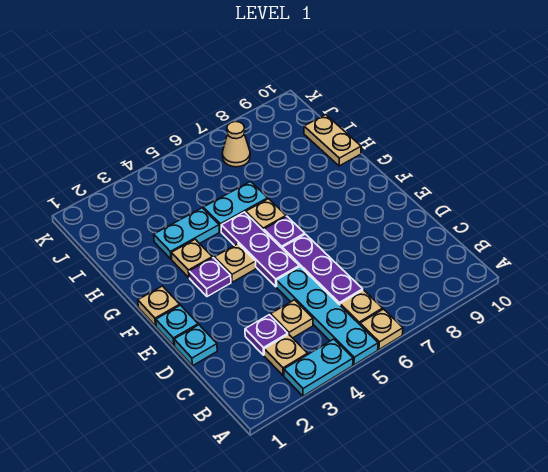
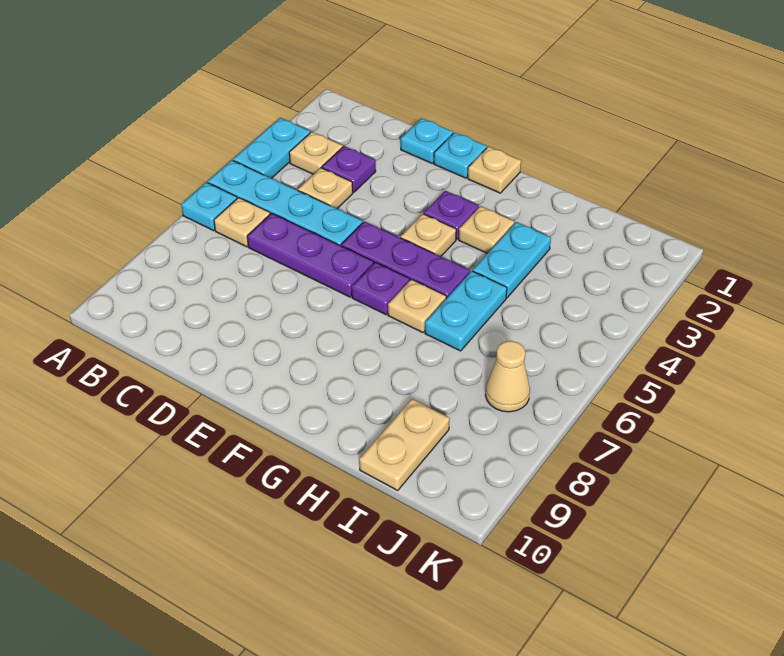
tan plate A6 level 1 -> cyan plate A6 level 1
tan plate H10:I10 level 1 -> tan plate I9:I10 level 1

